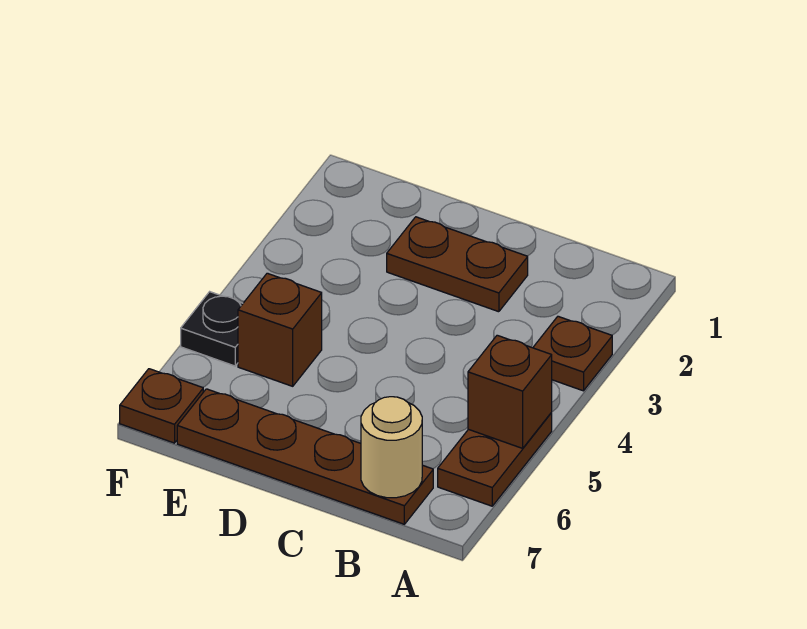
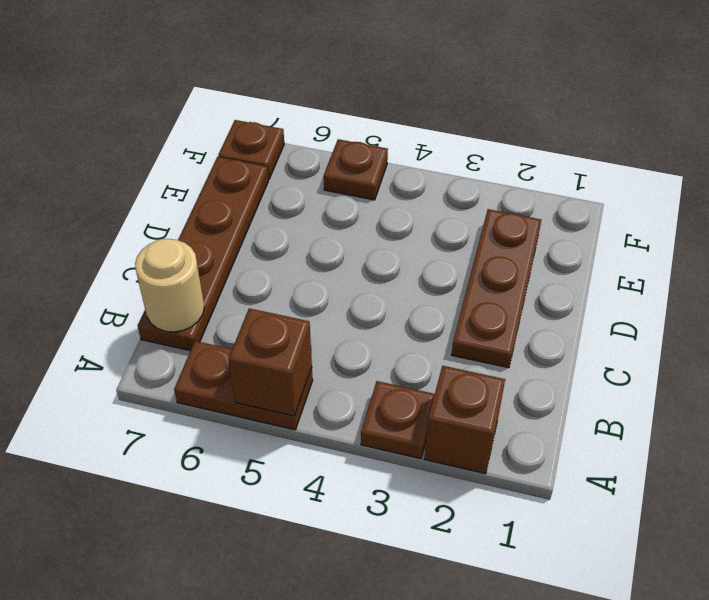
brown plate C2:D2 level 1 -> brown plate C2:E2 level 1
brown brick E5 level 1 -> brown brick A2 level 1
black plate F5 level 1 -> brown plate F5 level 1

